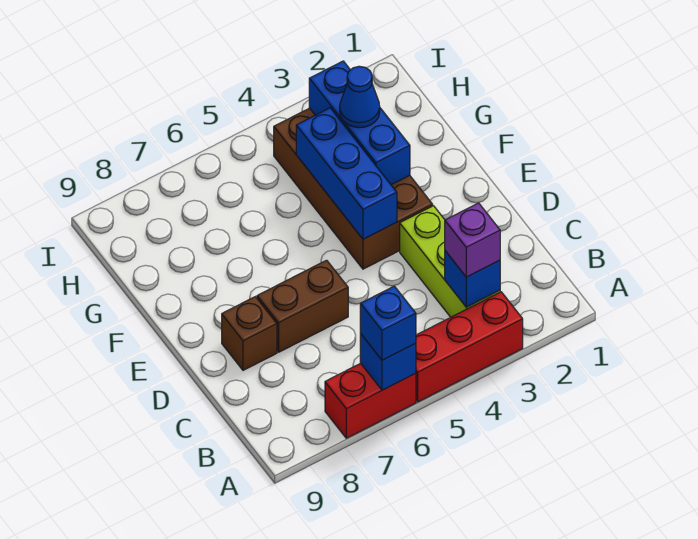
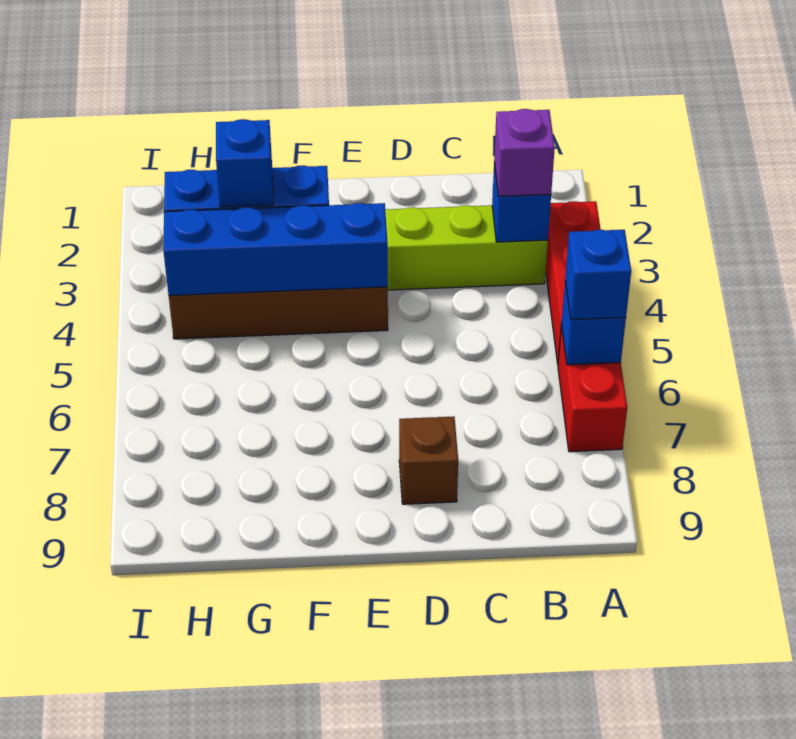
brown brick D6:D7 level 1 -> none
blue brick E4:G4 level 2 -> blue brick E4:H4 level 2
blue cone G3 level 3 -> blue brick G3 level 3

